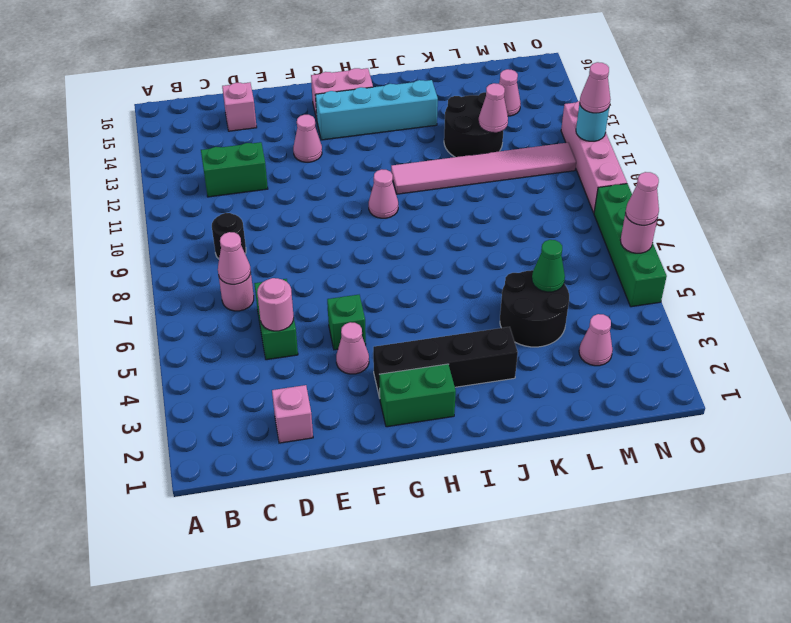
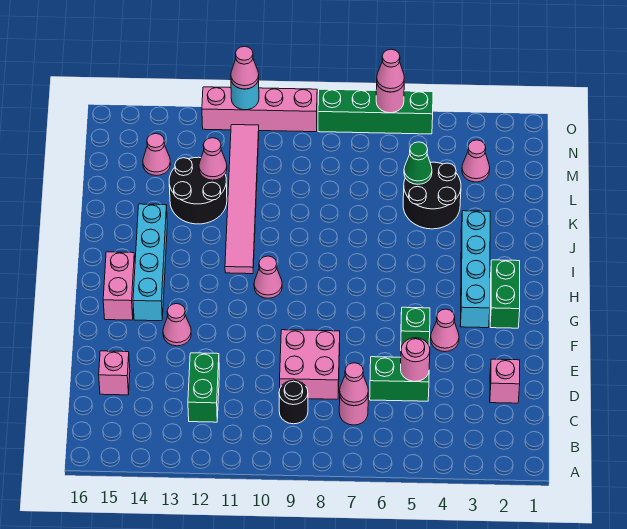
none -> pink brick D8:E9 level 1
black brick G3:J3 level 1 -> cyan brick G3:J3 level 1

